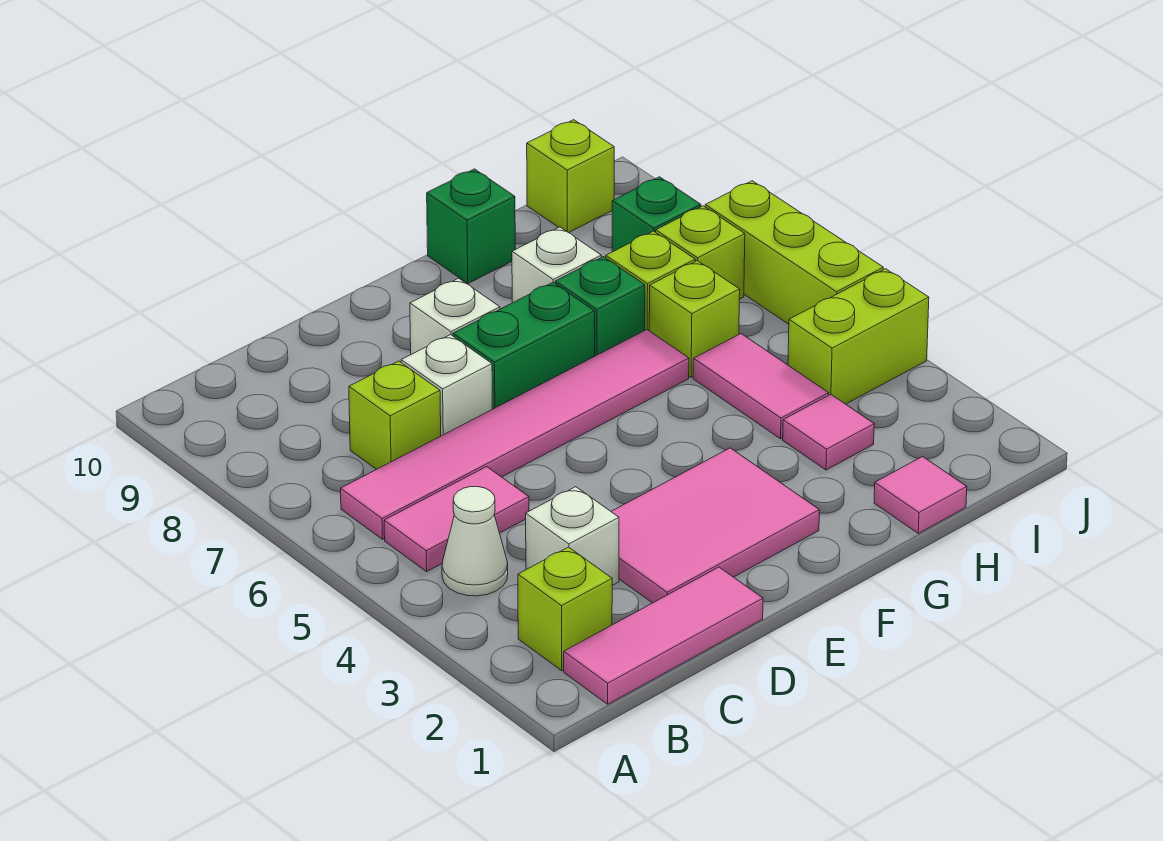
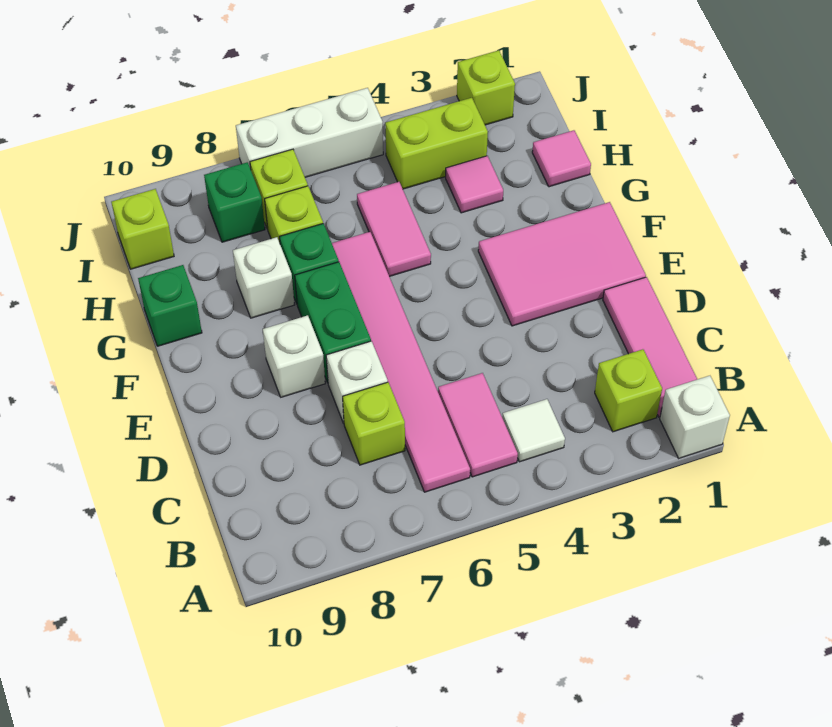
white cone B4 level 1 -> white tile B4 level 1
white brick C3 level 1 -> white brick A1 level 1
pink tile D2:F3 level 1 -> pink tile E1:F3 level 1
pink tile H4:H5 level 1 -> pink tile G5:H5 level 1
lime brick H6 level 1 -> lime brick J2 level 1
lime brick I4:J4 level 1 -> lime brick I3:I4 level 1
lime brick J5:J7 level 1 -> white brick J5:J7 level 1

